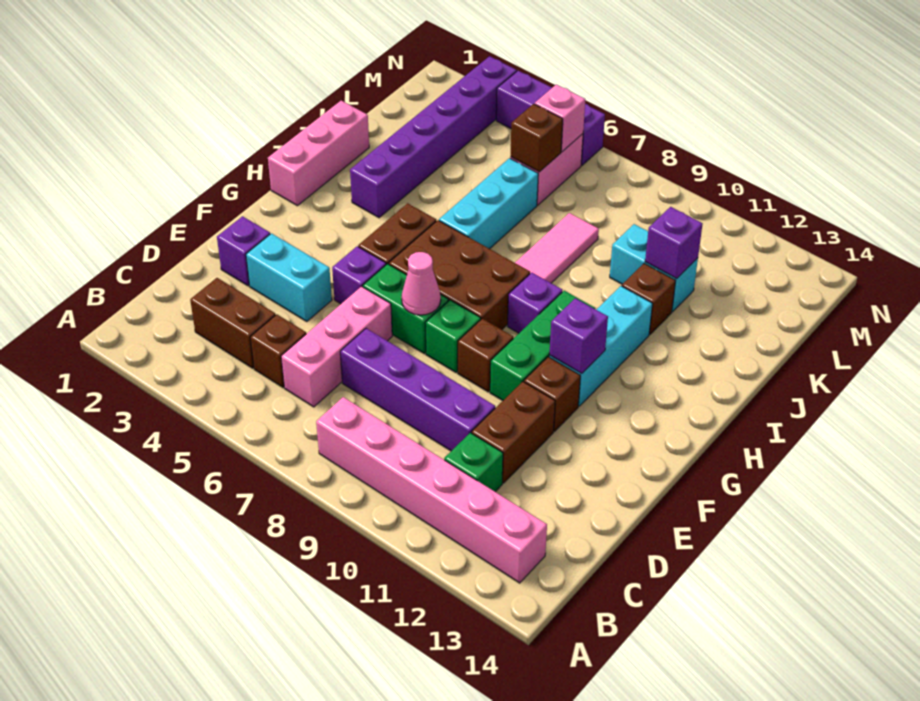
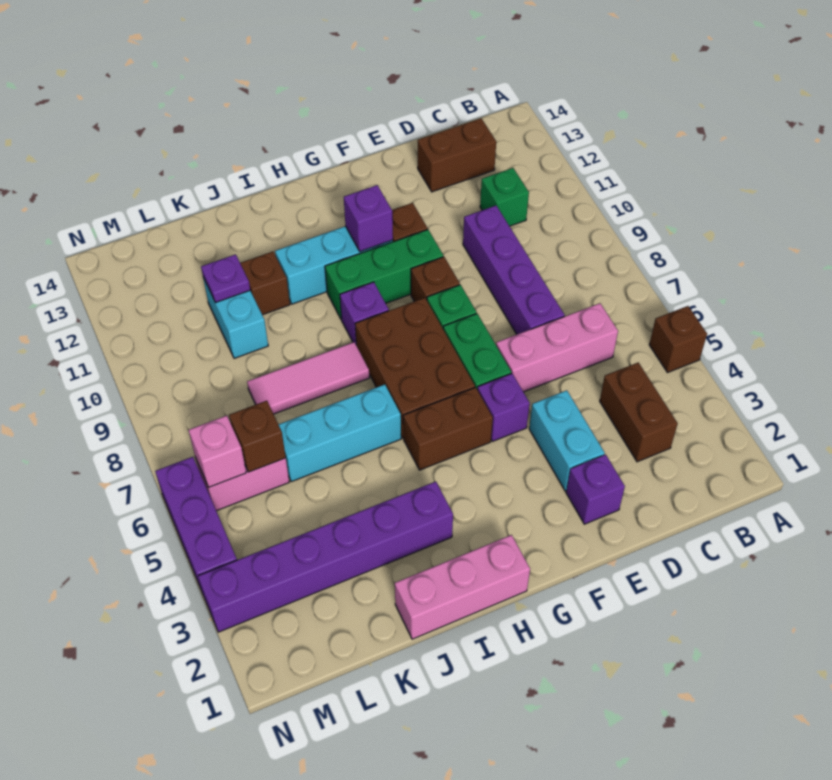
pink brick B8:B13 level 1 -> none
brown brick C5 level 1 -> brown brick A5 level 1
brown brick D11:E11 level 1 -> brown brick C13:D13 level 1
pink cone F7 level 2 -> none
purple brick K11 level 2 -> purple plate K11 level 2

